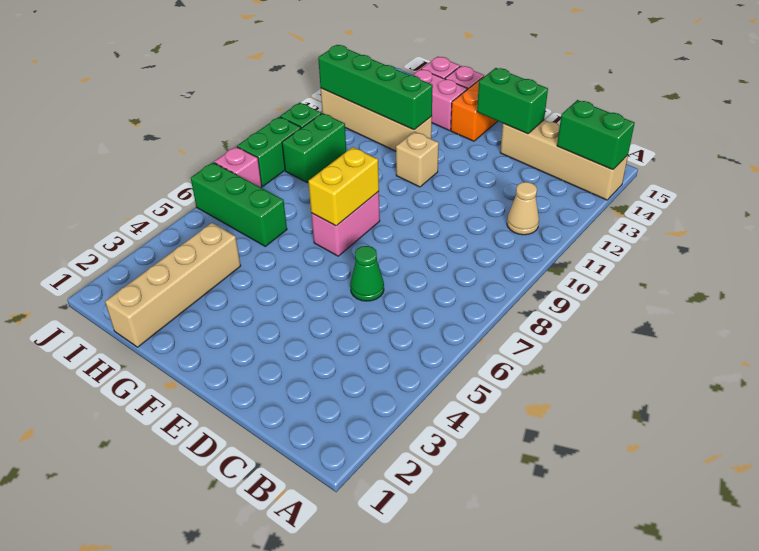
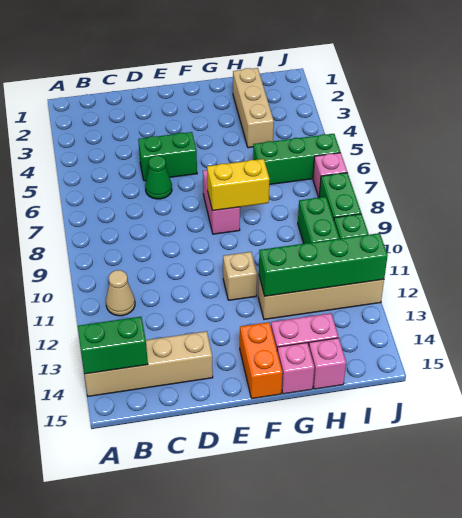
green brick D14:E14 level 2 -> green brick D5:E5 level 1
yellow brick F7:F8 level 2 -> yellow brick F8:G8 level 2
tan brick H1:H4 level 1 -> tan brick H2:H4 level 1

